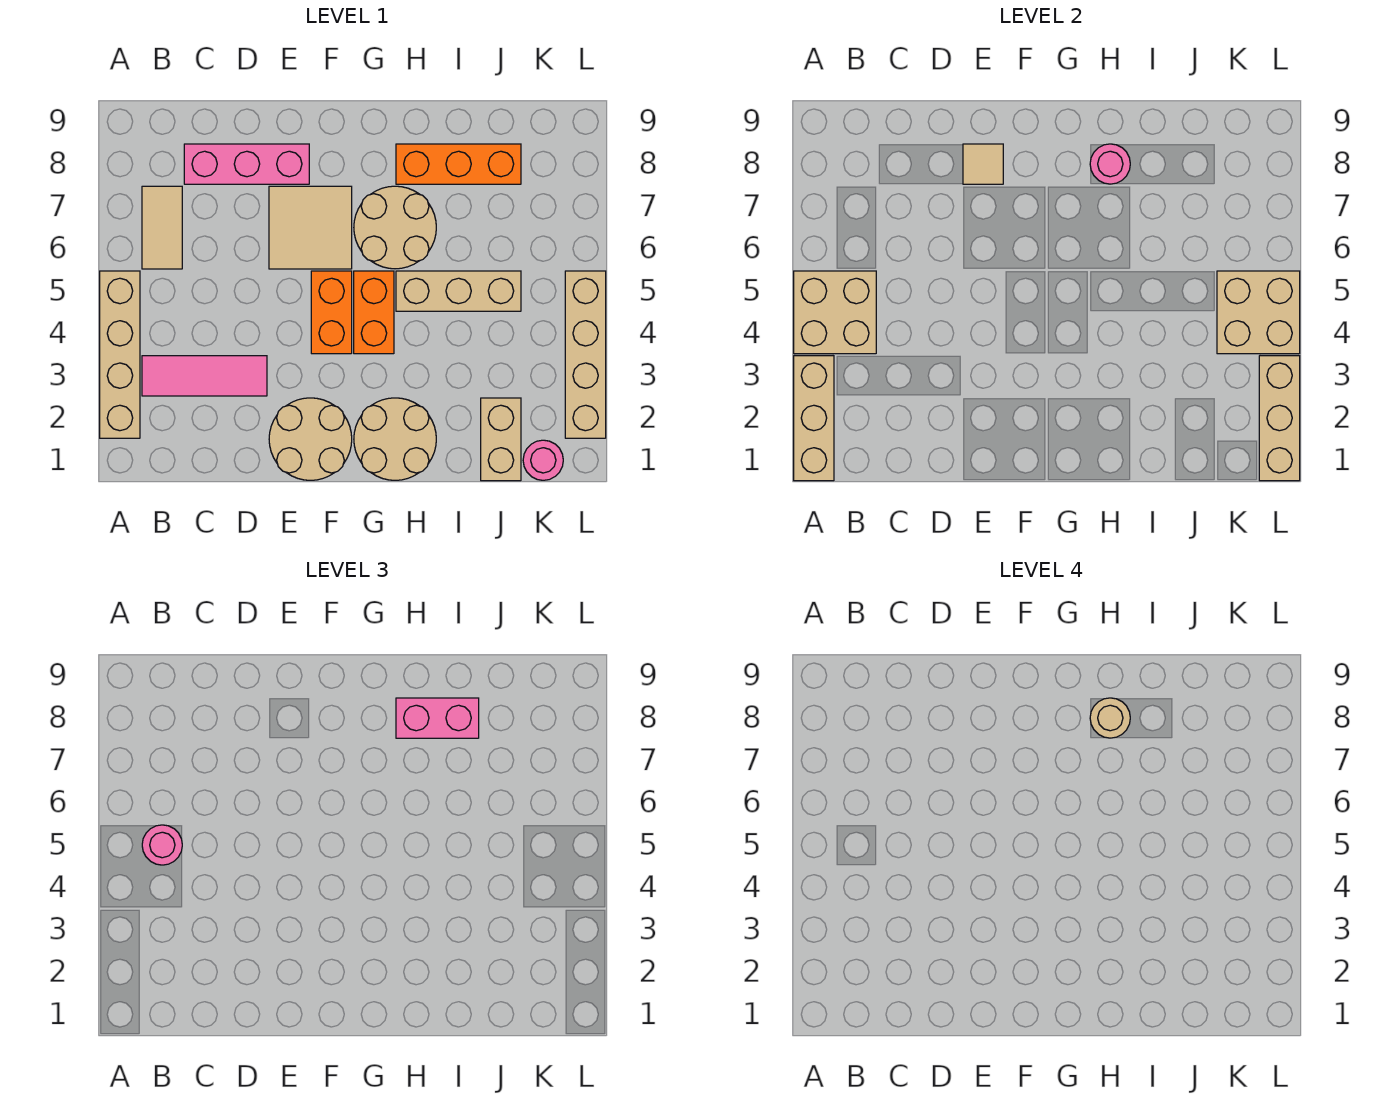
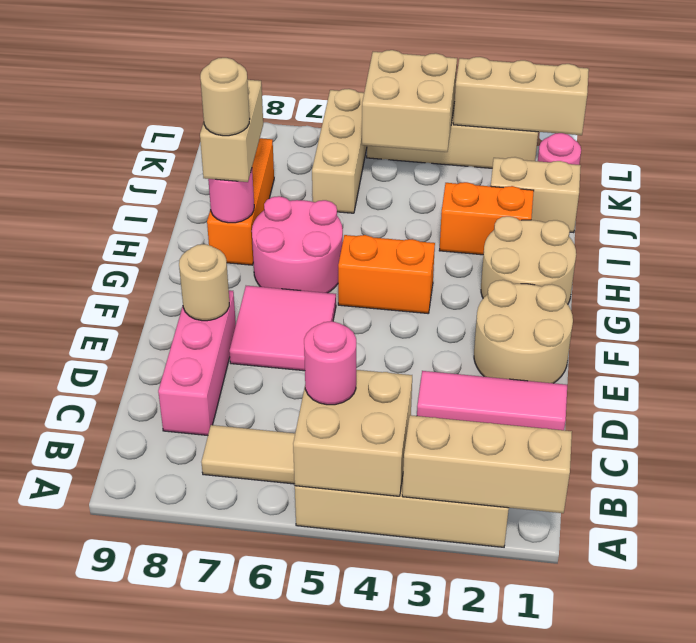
pink tile B3:D3 level 1 -> pink tile D1:D3 level 1
tan tile E6:F7 level 1 -> pink tile E6:F7 level 1
tan tile E8 level 2 -> tan round brick E8 level 2
orange brick F4:F5 level 1 -> orange brick I2:I3 level 1
tan round brick G6:H7 level 1 -> pink round brick G6:H7 level 1
tan brick H5:J5 level 1 -> tan brick J6:L6 level 1
pink brick H8:I8 level 3 -> tan brick H8:I8 level 3

